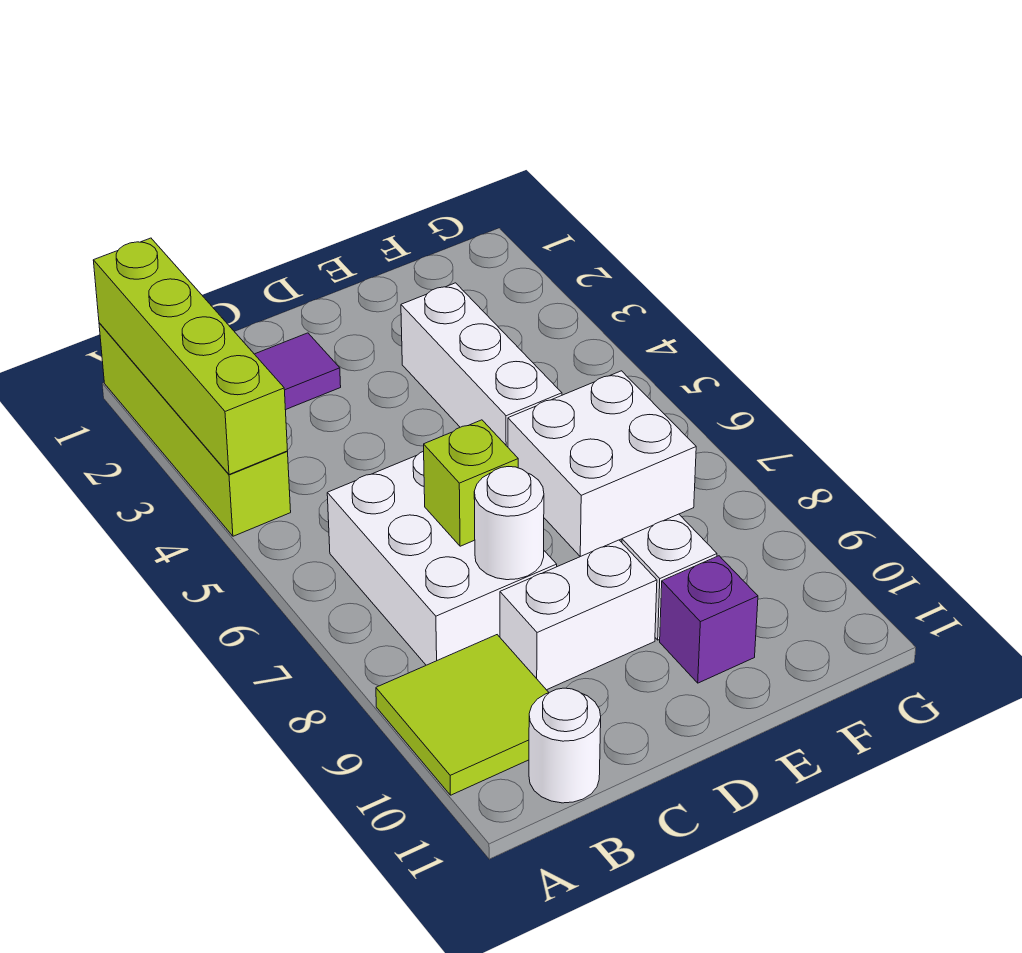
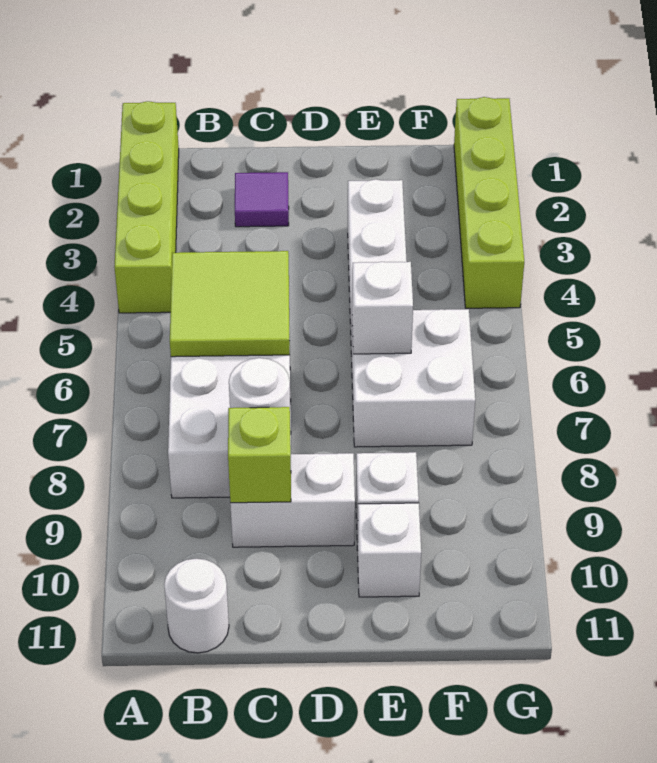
lime brick A1:A4 level 2 -> lime brick G1:G4 level 1
lime tile A9:B10 level 1 -> lime tile B5:C6 level 2
lime brick C7 level 2 -> lime brick C9 level 2
none -> white brick E6 level 2
purple brick E10 level 1 -> white brick E10 level 1

